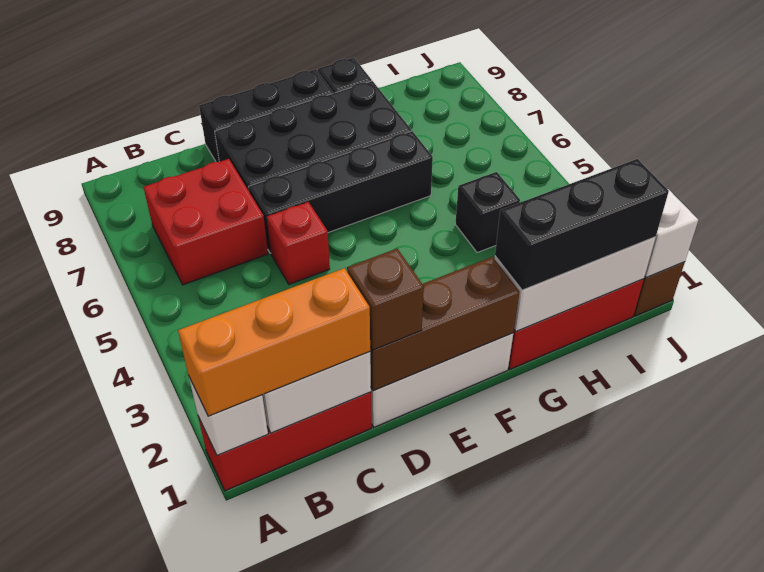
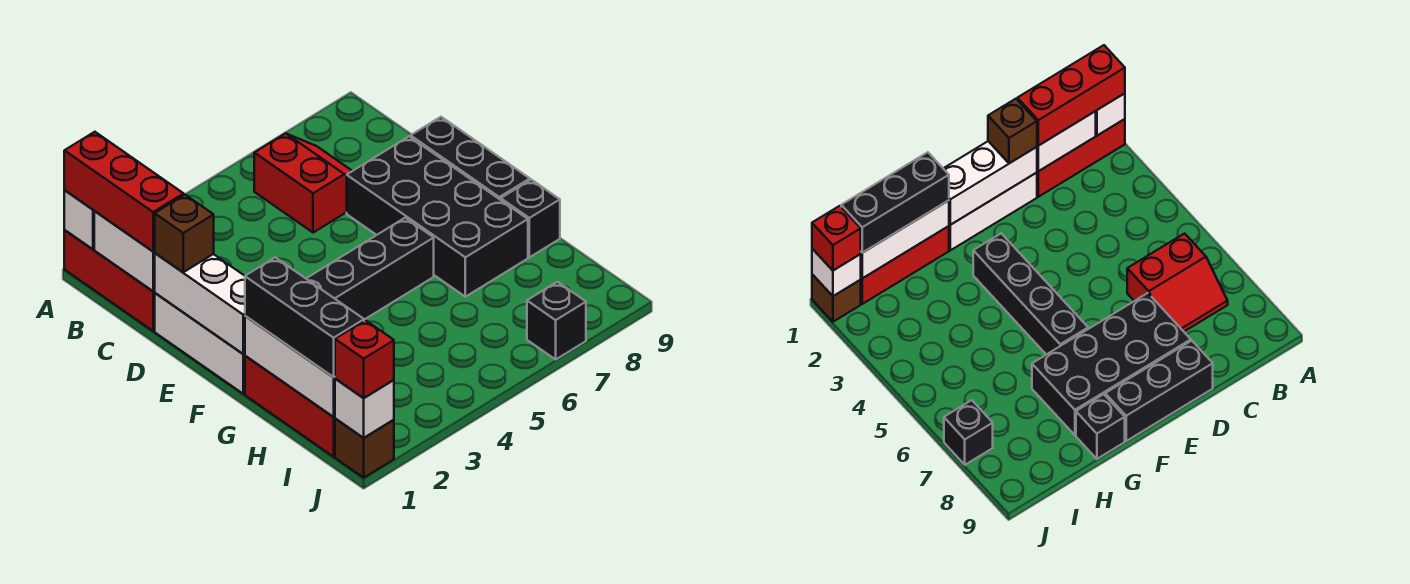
orange brick A1:C1 level 3 -> red brick A1:C1 level 3
red brick B6:C7 level 1 -> red slope B6:C7 level 1 top 6
brown brick D1:F1 level 2 -> white brick D1:F1 level 2
red brick D5 level 1 -> red brick J1 level 3
black brick D6:G6 level 1 -> black brick F3:F6 level 1
black brick H4 level 1 -> black brick J7 level 1

